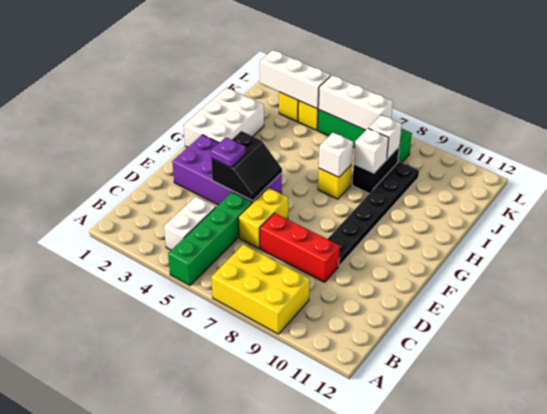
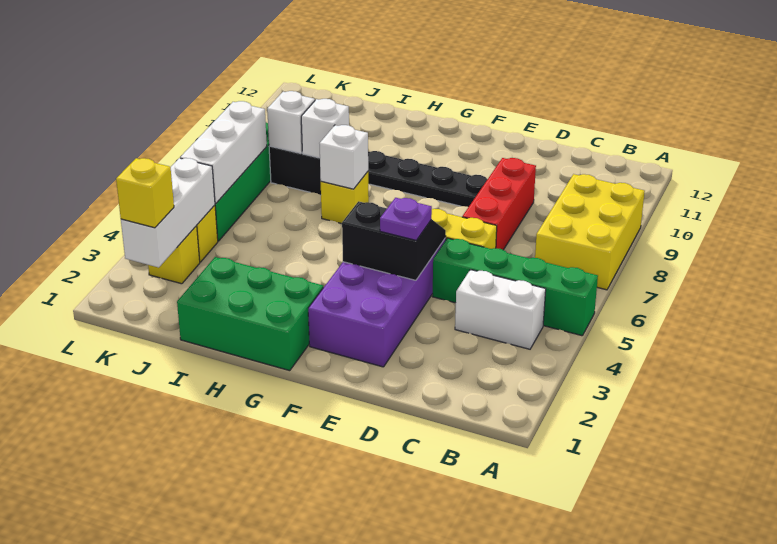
white brick G1:I2 level 1 -> green brick G1:I2 level 1
none -> yellow brick K2 level 3

